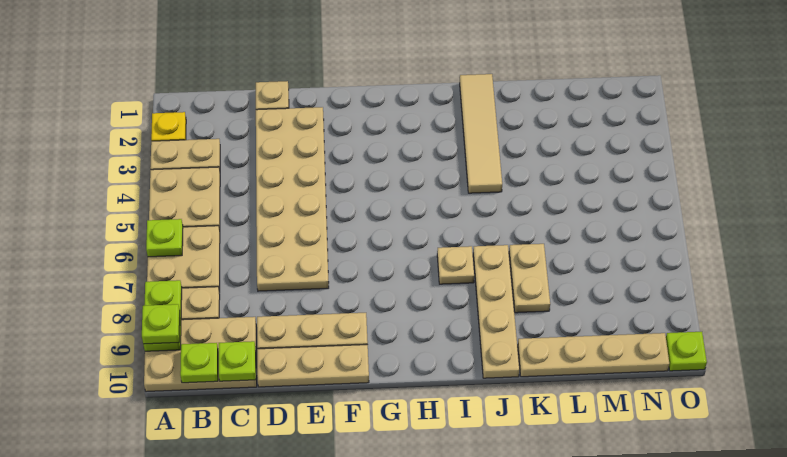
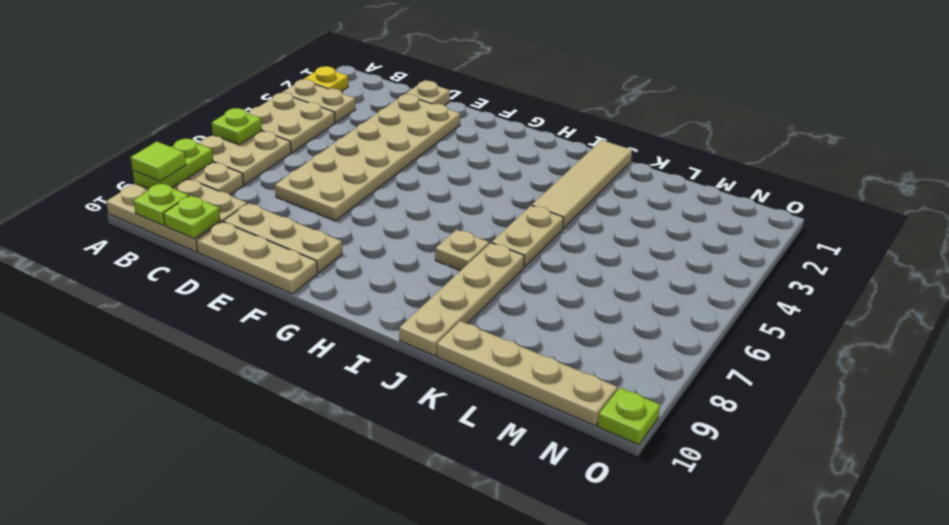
lime plate A9 level 3 -> lime tile A9 level 3
tan plate K7:K8 level 1 -> tan plate J5:J6 level 1

